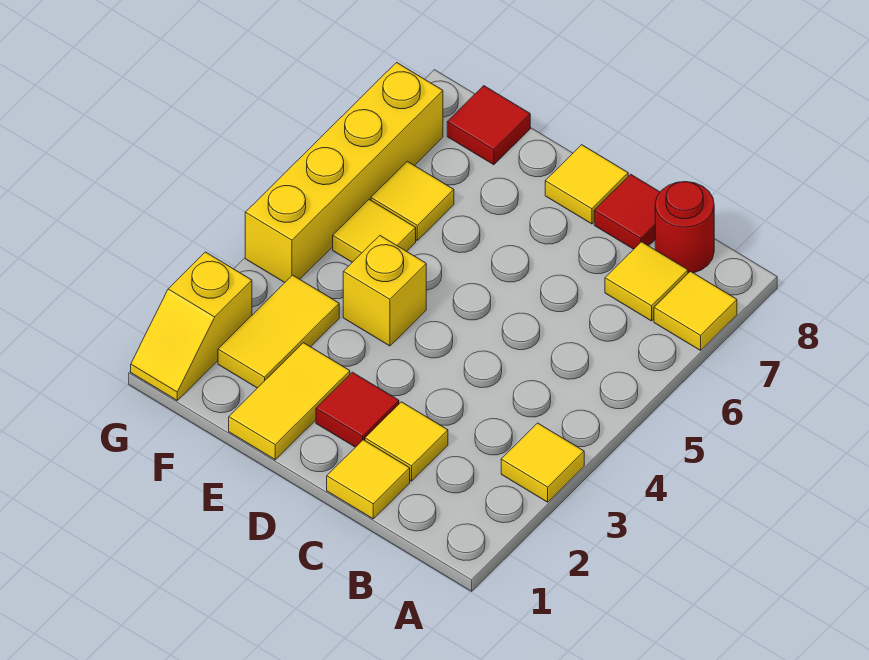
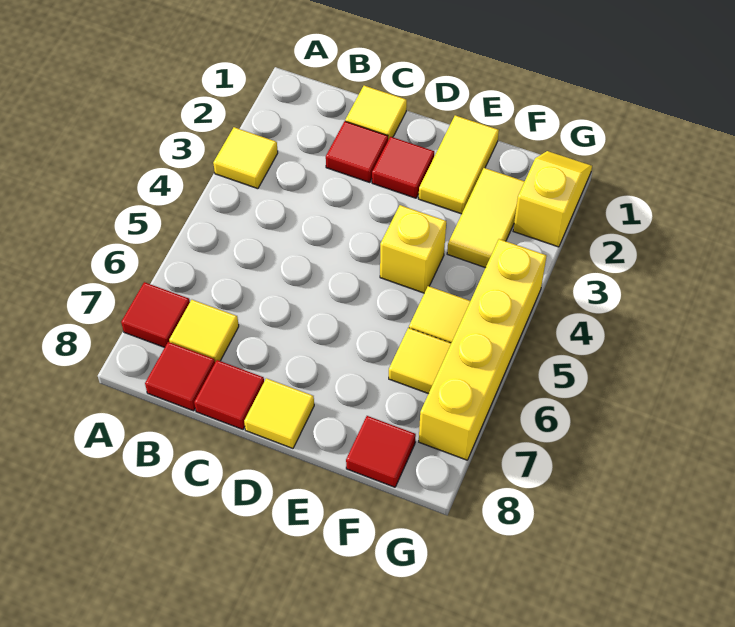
yellow tile A7 level 1 -> red tile A7 level 1
red round brick B8 level 1 -> red tile B8 level 1
yellow tile C2 level 1 -> red tile C2 level 1

